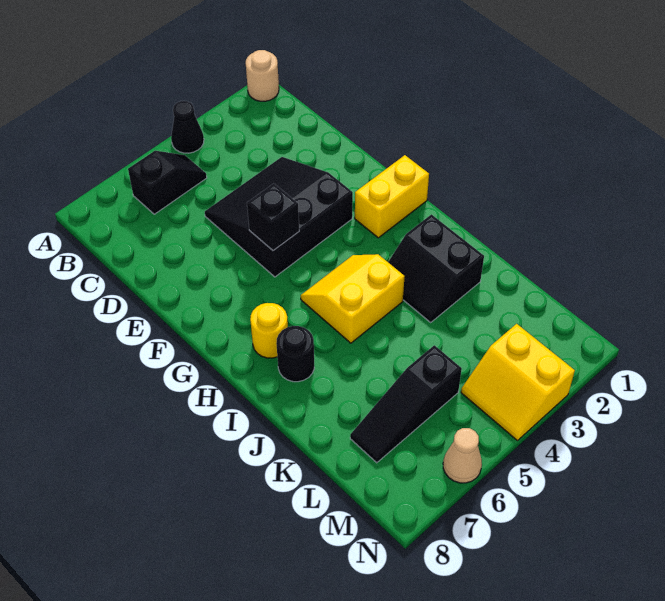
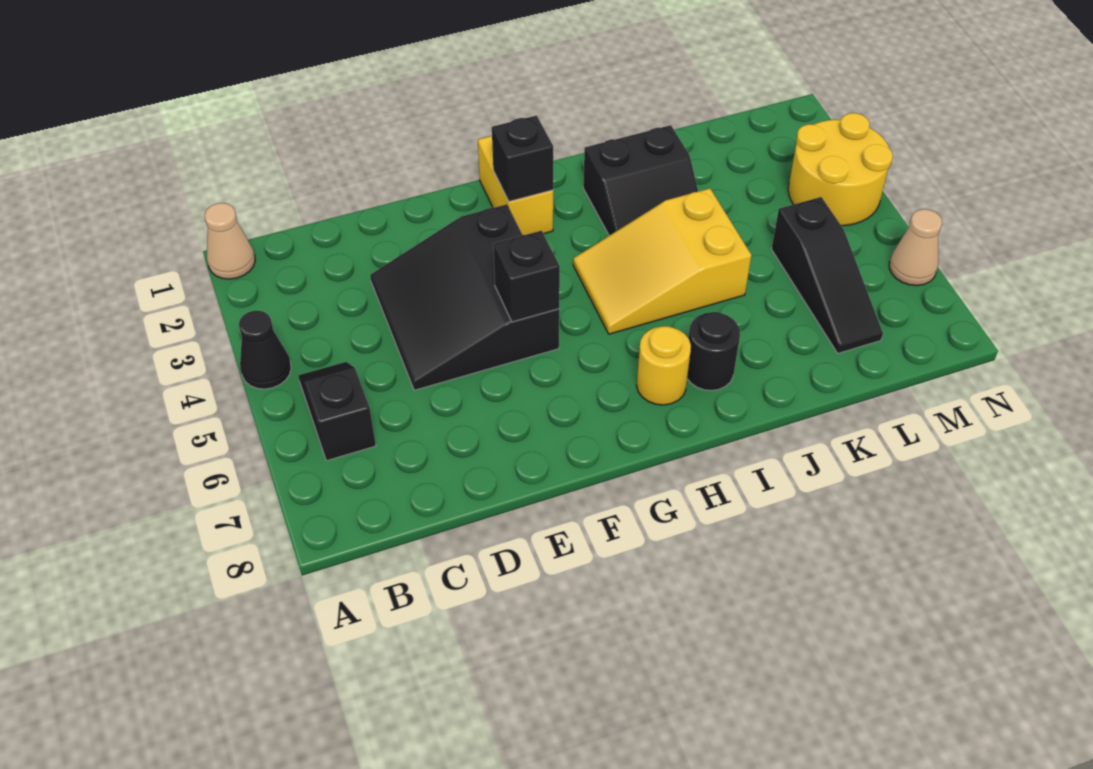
tan round brick A1 level 1 -> tan cone A1 level 1
none -> black brick G2 level 2
yellow slope H4:I5 level 1 top I -> yellow slope H4:J5 level 1 top J
yellow slope M3:N4 level 1 top 3 -> yellow round brick M3:N4 level 1

